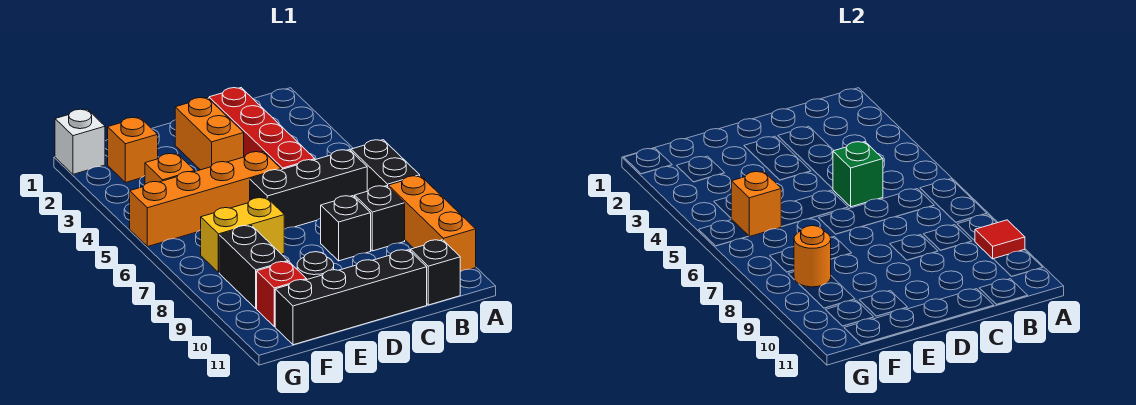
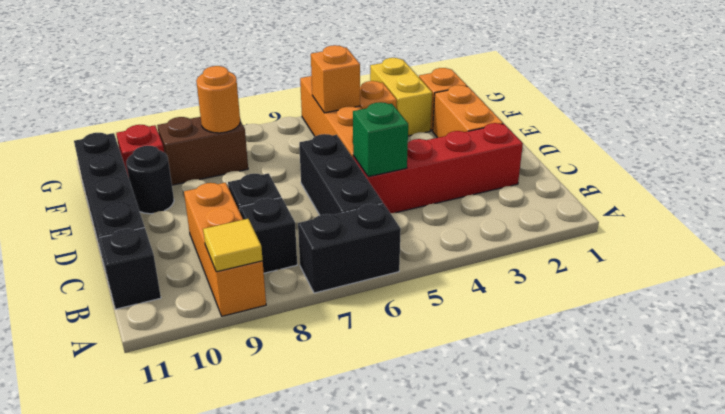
orange brick A8:A10 level 1 -> orange brick A9:C9 level 1
red tile A9 level 2 -> yellow tile A9 level 2
orange brick D2:D3 level 1 -> orange brick D2:E2 level 1
yellow brick E7:F7 level 1 -> yellow brick F3:G3 level 1
black brick F8:F9 level 1 -> brown brick F8:F9 level 1
white brick G1 level 1 -> none

